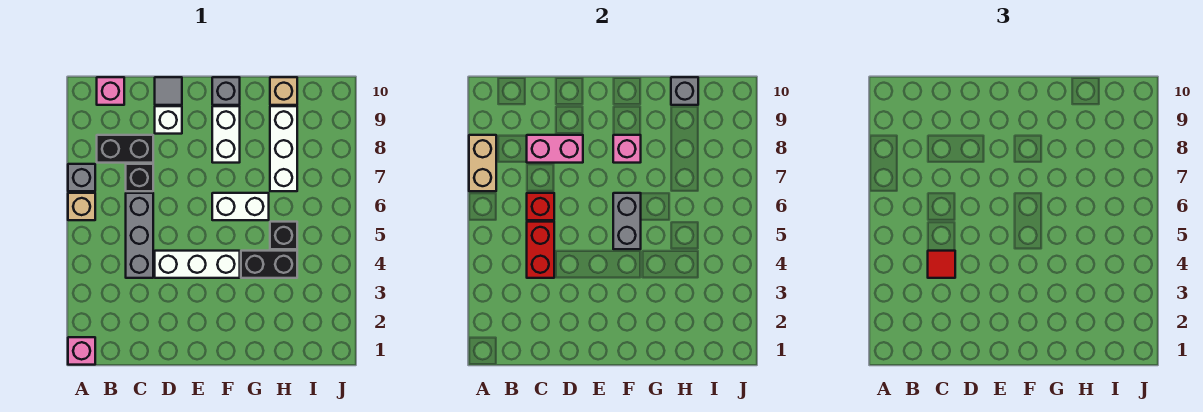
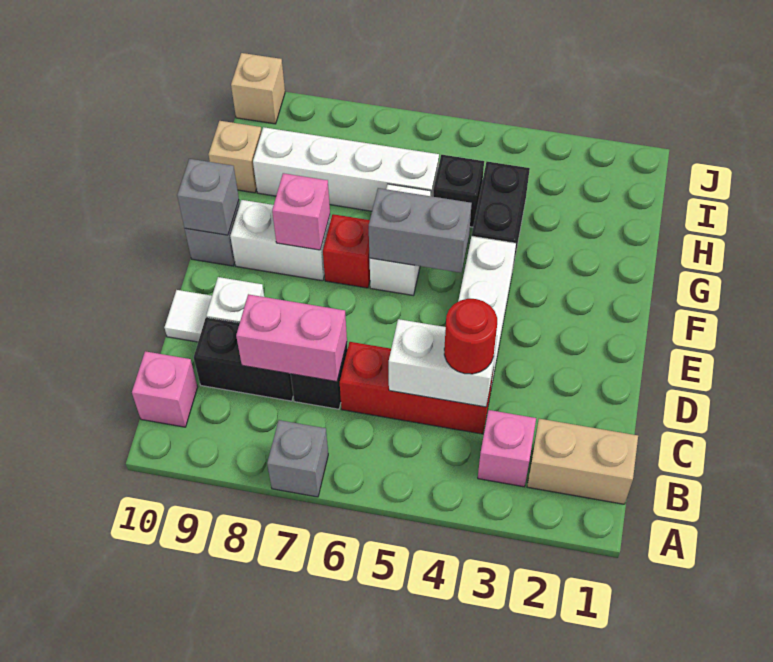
pink brick A1 level 1 -> pink brick B3 level 1
tan brick A6 level 1 -> tan brick J10 level 1
tan brick A7:A8 level 2 -> tan brick B1:B2 level 1
black brick B8:C8 level 1 -> black brick C8:C9 level 1
grey brick C4:C6 level 1 -> red brick C4:C6 level 1
red brick C4:C5 level 2 -> white brick C4:C5 level 2
red tile C4 level 3 -> red round brick C4 level 3
red brick C6 level 2 -> red brick F7 level 1
pink brick C8:D8 level 2 -> pink brick C7:C8 level 2
grey tile D10 level 1 -> white tile D10 level 1
white brick H7:H9 level 1 -> white brick H6:H9 level 1
grey brick H10 level 2 -> grey brick F10 level 2

